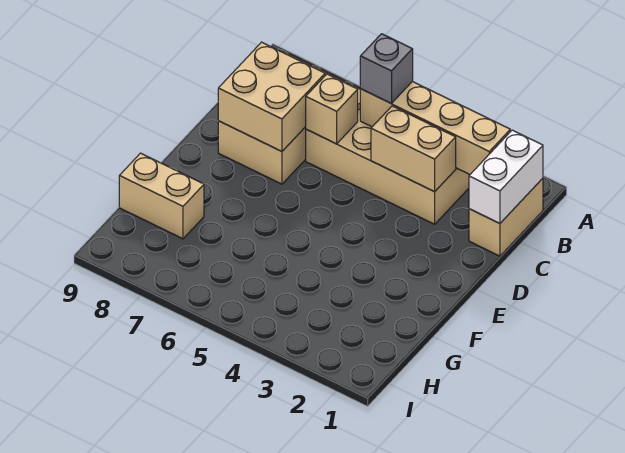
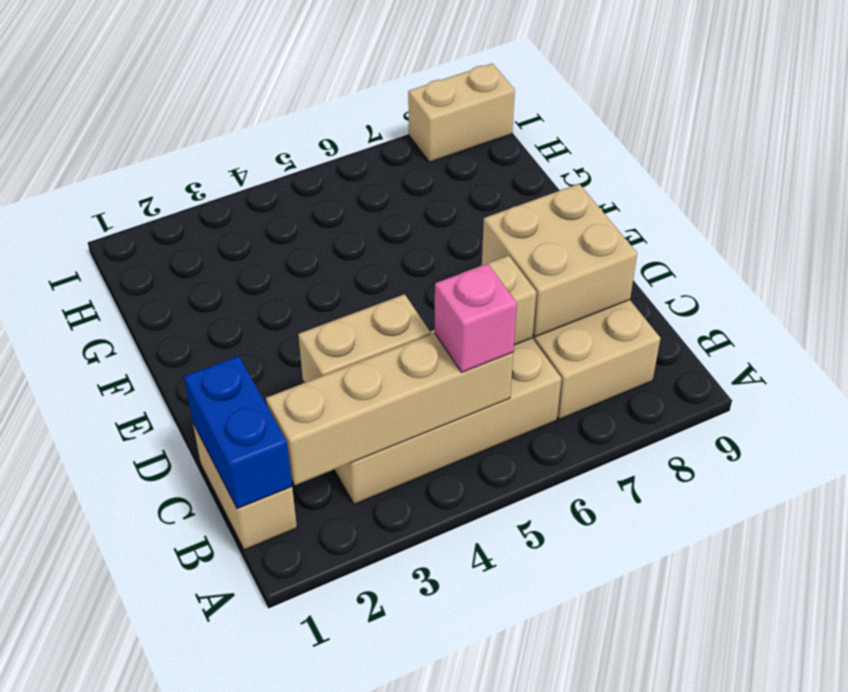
white brick B1:C1 level 2 -> blue brick B1:C1 level 2
grey brick B5 level 3 -> pink brick B5 level 3
tan brick G8:G9 level 1 -> tan brick I8:I9 level 1

